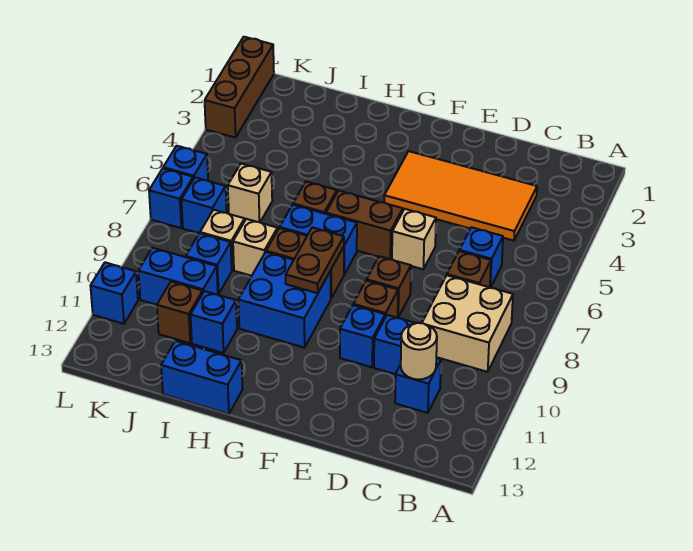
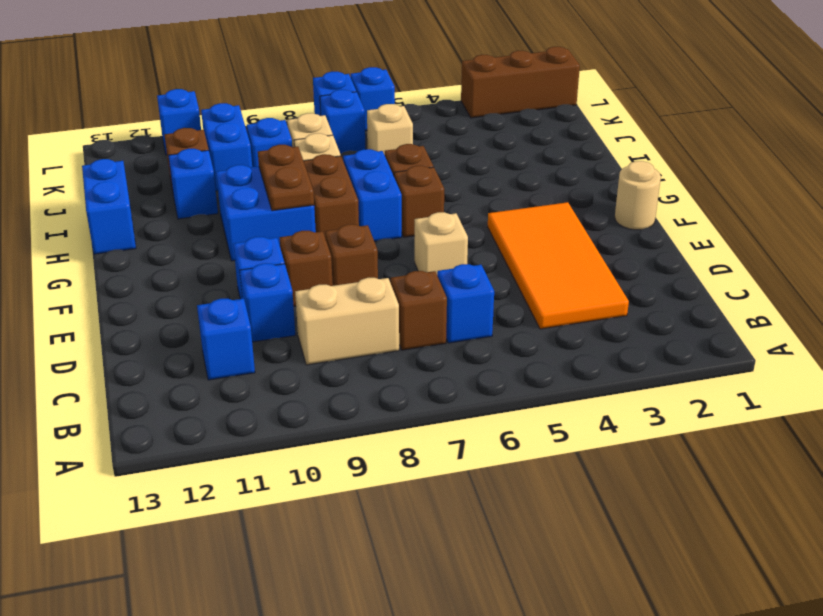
tan brick B8:C9 level 1 -> tan brick C8:C9 level 1
tan round brick C11 level 2 -> tan round brick F1 level 1
brown brick F6:G6 level 1 -> brown brick G6 level 1
brown plate G8:G9 level 2 -> brown plate G9:H9 level 2

